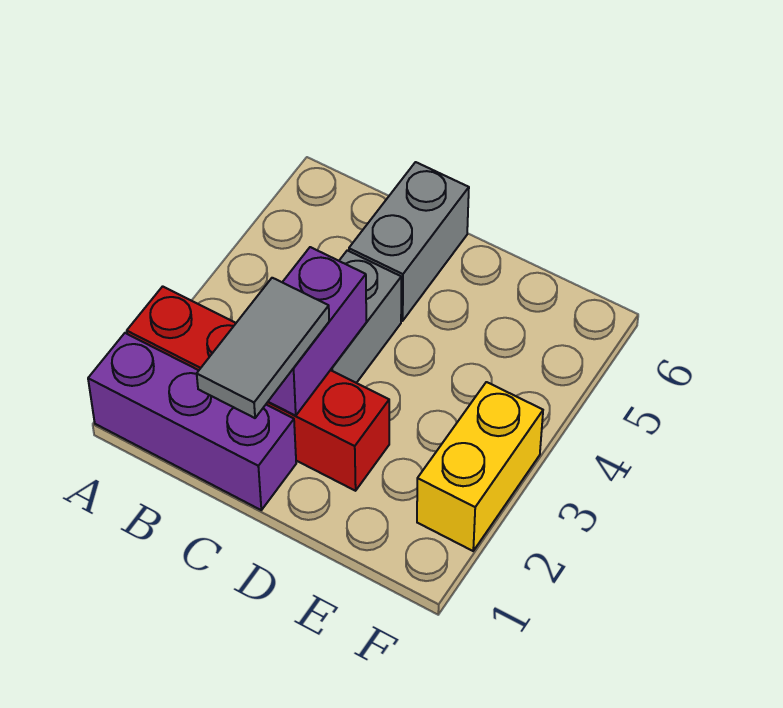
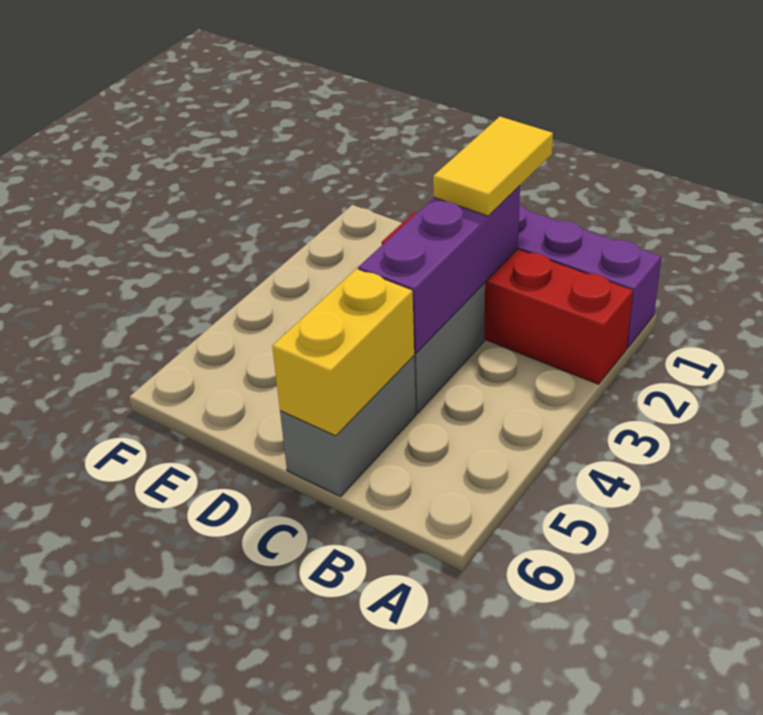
grey tile C1:C2 level 3 -> yellow tile C1:C2 level 3
purple brick C2:C3 level 2 -> purple brick C2:C4 level 2
yellow brick F2:F3 level 1 -> yellow brick C5:C6 level 2

